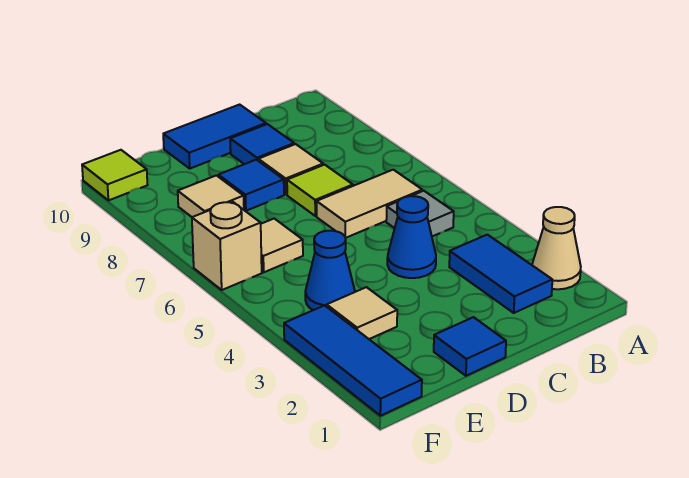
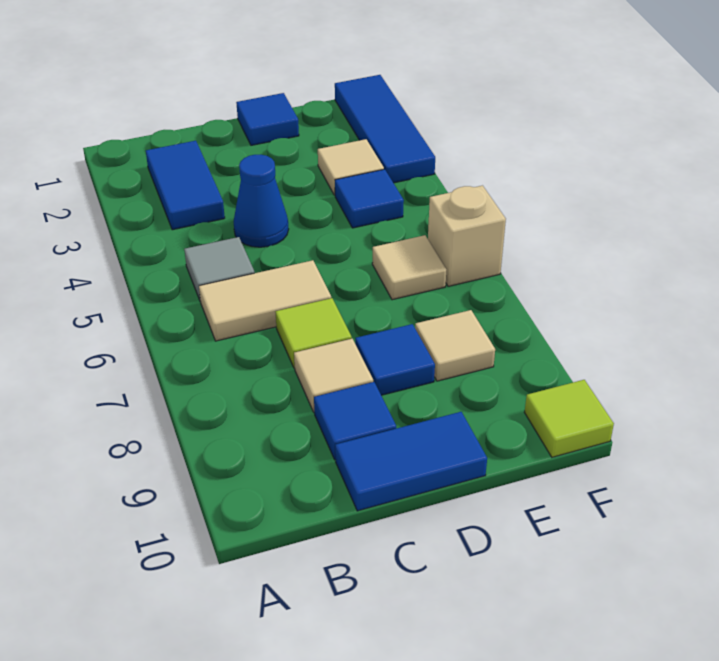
tan cone A2 level 1 -> none
blue cone E4 level 1 -> blue tile E4 level 1

